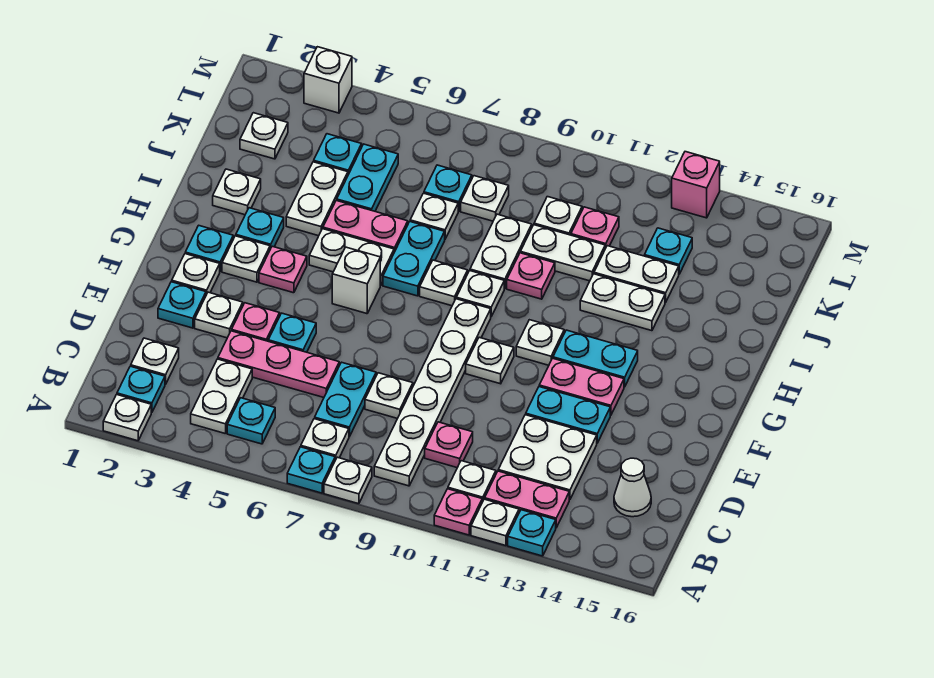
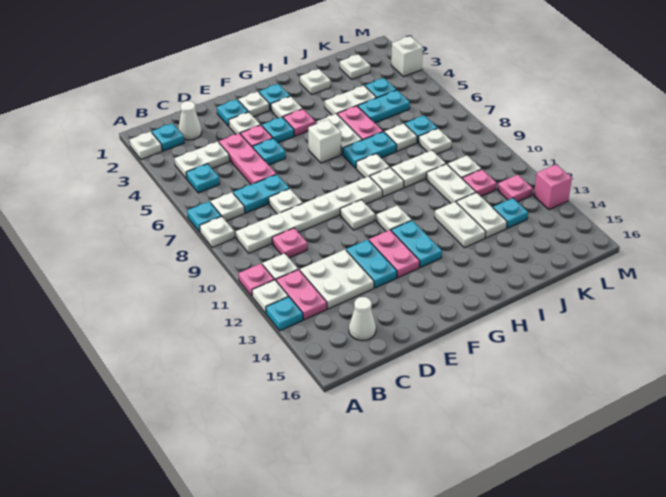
white plate C2 level 1 -> white cone C2 level 1
cyan plate H3 level 1 -> cyan plate F4 level 1
pink plate I10 level 1 -> pink plate L12 level 1

